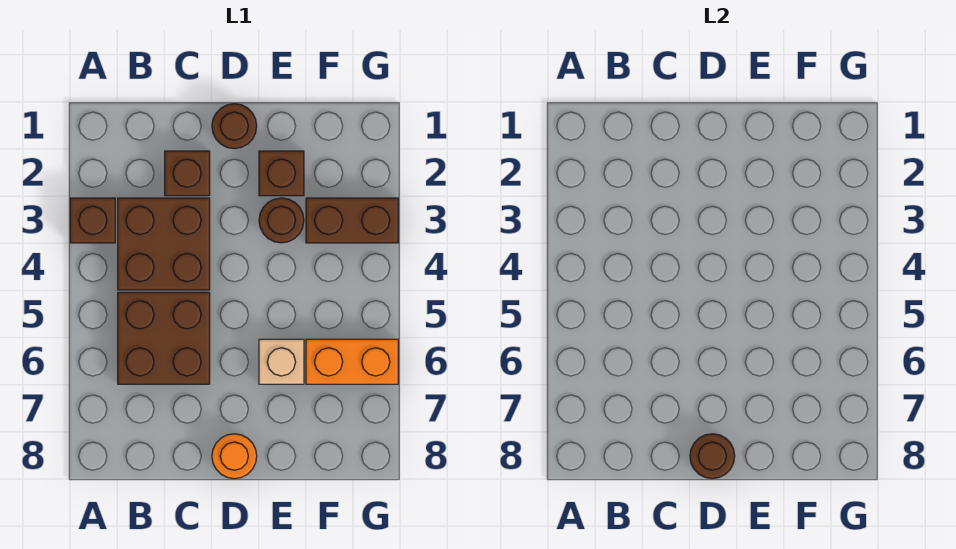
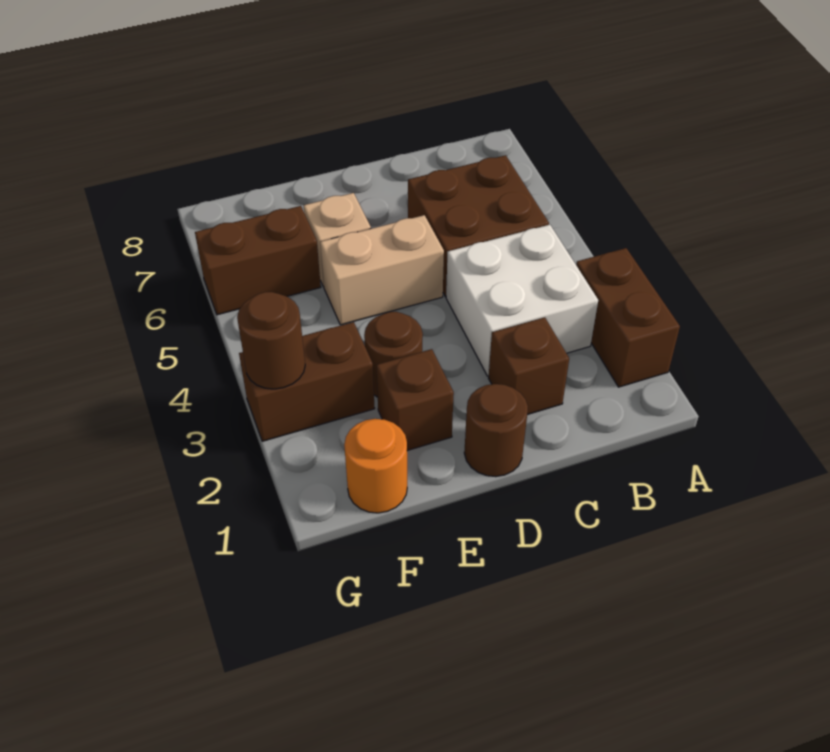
brown brick A3 level 1 -> brown brick A2:A3 level 1
brown brick B3:C4 level 1 -> white brick B3:C4 level 1
none -> tan brick D5:E5 level 1
orange round brick D8 level 1 -> orange round brick F1 level 1
brown round brick D8 level 2 -> brown round brick G3 level 2
orange brick F6:G6 level 1 -> brown brick F6:G6 level 1

